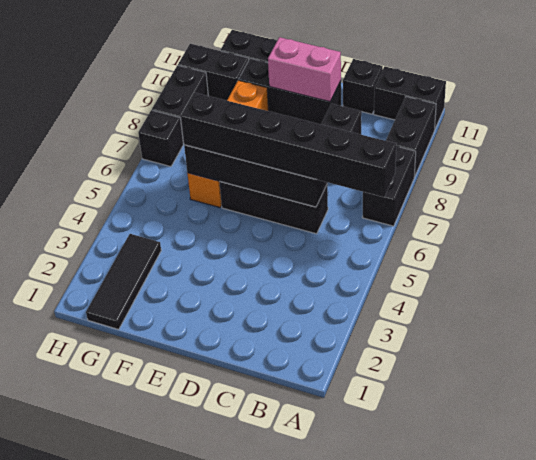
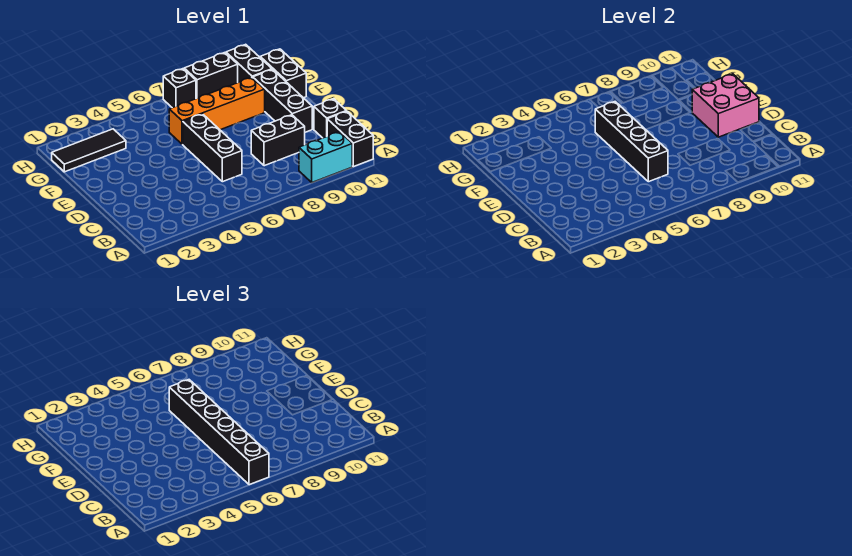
black brick A7:A8 level 1 -> none
black brick A9:A10 level 1 -> cyan brick A9:A10 level 1
pink brick D10:E10 level 2 -> pink brick D10:E11 level 2

